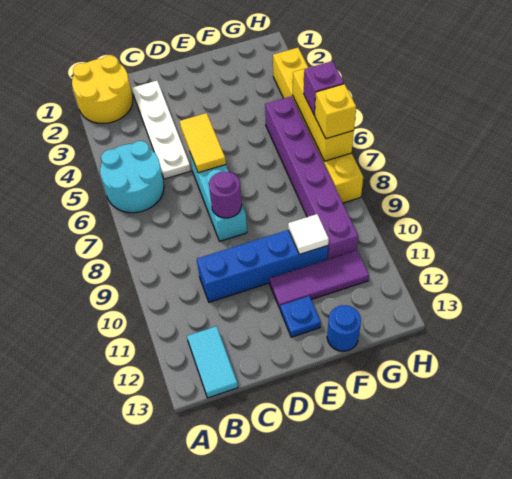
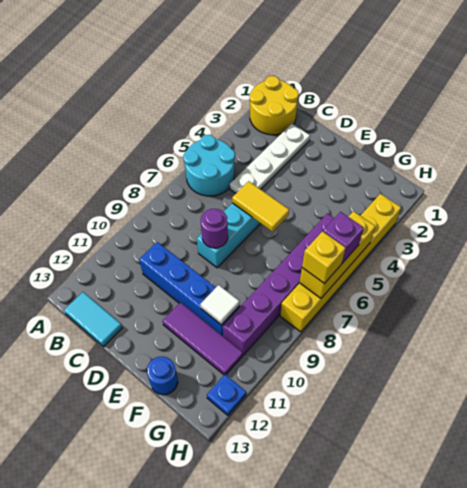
cyan tile B12:B13 level 1 -> cyan tile B13:C13 level 1
yellow tile D5:D6 level 2 -> yellow tile D6:E6 level 2
blue plate E12 level 1 -> blue plate H12 level 1

